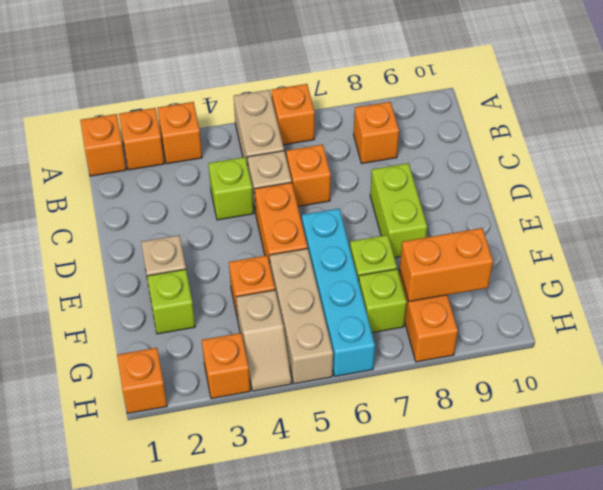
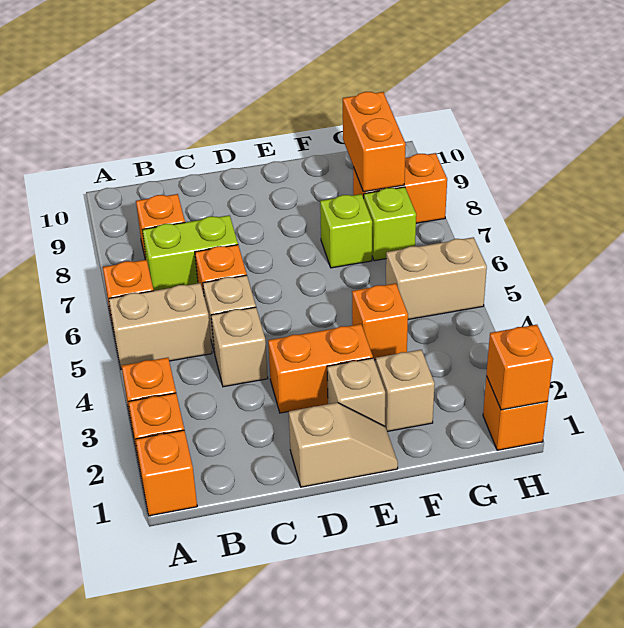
lime brick C4 level 1 -> tan brick C4 level 1
orange brick D5:E5 level 1 -> orange brick D3:E3 level 1
lime brick D8:E8 level 1 -> lime brick B7:C7 level 1
cyan brick E6:H6 level 1 -> none
lime brick F2 level 1 -> tan brick F2 level 1
tan brick F5:H5 level 1 -> tan brick G5:H5 level 1
tan slope G4:H4 level 1 top G -> tan slope D1:E1 level 1 top D
orange brick H3 level 1 -> orange brick H1 level 2

